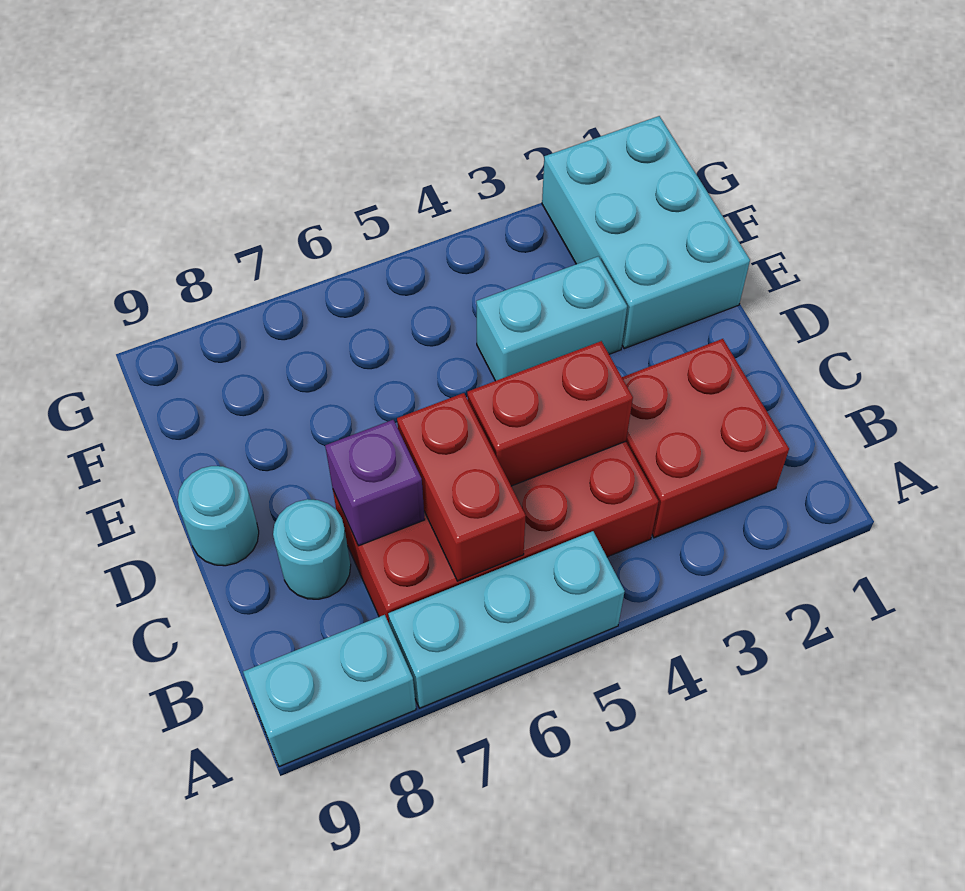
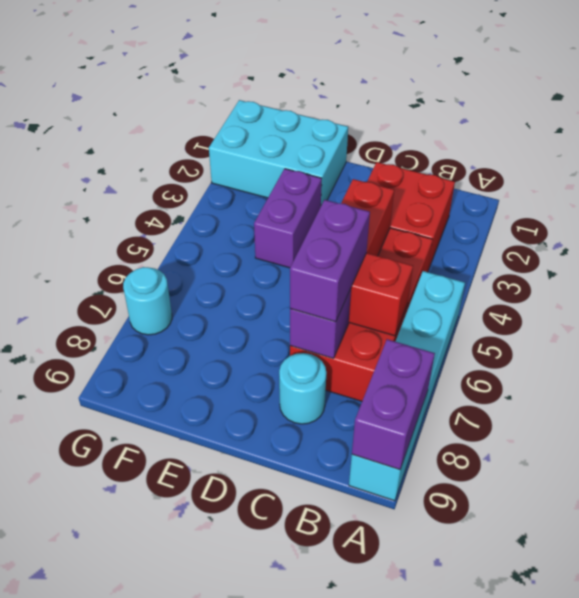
none -> purple brick A8:A9 level 2
none -> purple brick C6:C7 level 3
cyan round brick D9 level 1 -> cyan round brick G7 level 1
cyan brick E3:E4 level 1 -> purple brick E3:E4 level 1

